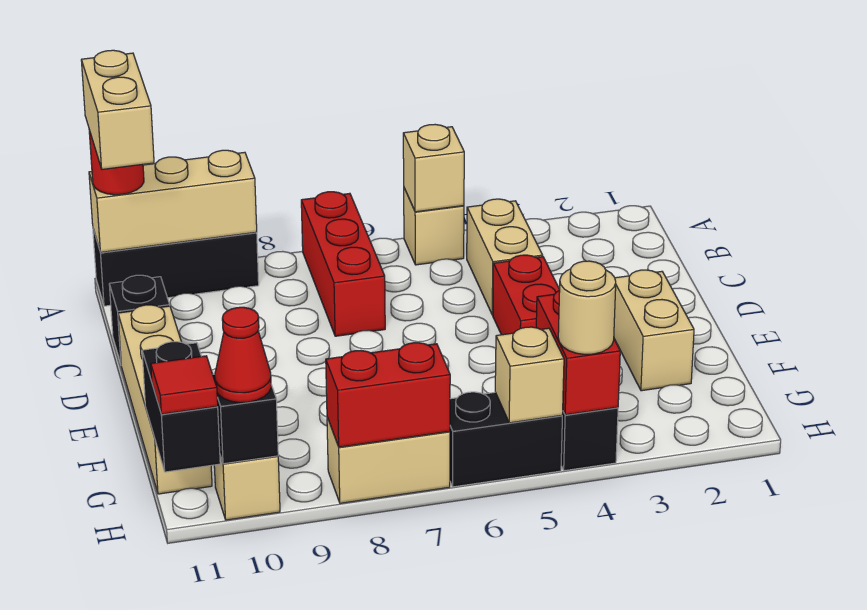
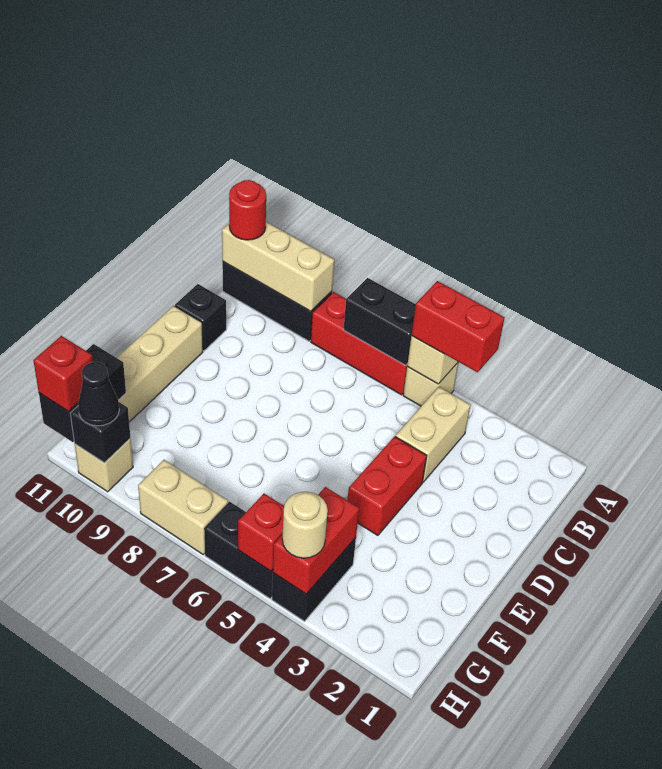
none -> black brick A6:A7 level 2
red brick A7:C7 level 1 -> red brick A6:A8 level 1
tan brick A11:B11 level 4 -> none
tan brick E2:F2 level 1 -> none
tan brick H5 level 2 -> red brick H5 level 2
red brick H7:H8 level 2 -> red brick A4:A5 level 3
red cone H10 level 3 -> black cone H10 level 3
red tile H11 level 3 -> red brick H11 level 3

